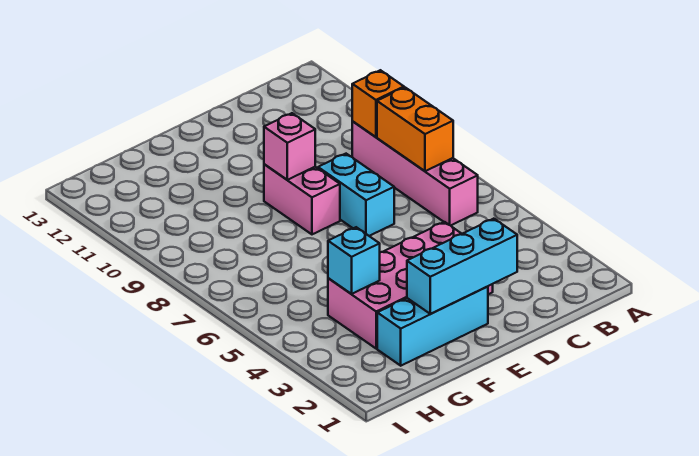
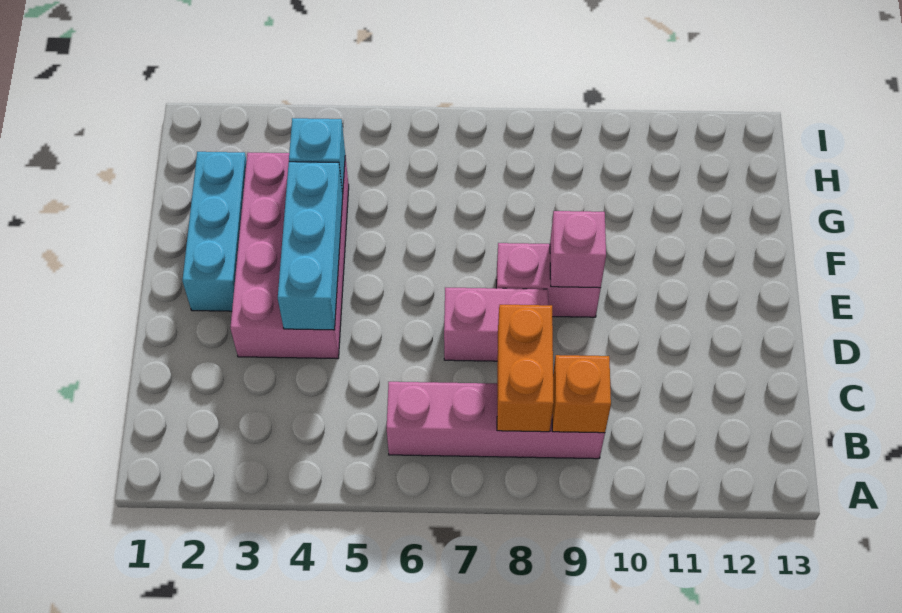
orange brick B7:B8 level 2 -> orange brick B8:C8 level 2
cyan brick D2:F2 level 2 -> cyan brick D4:F4 level 2
cyan brick D7:D8 level 1 -> pink brick D7:D8 level 1

